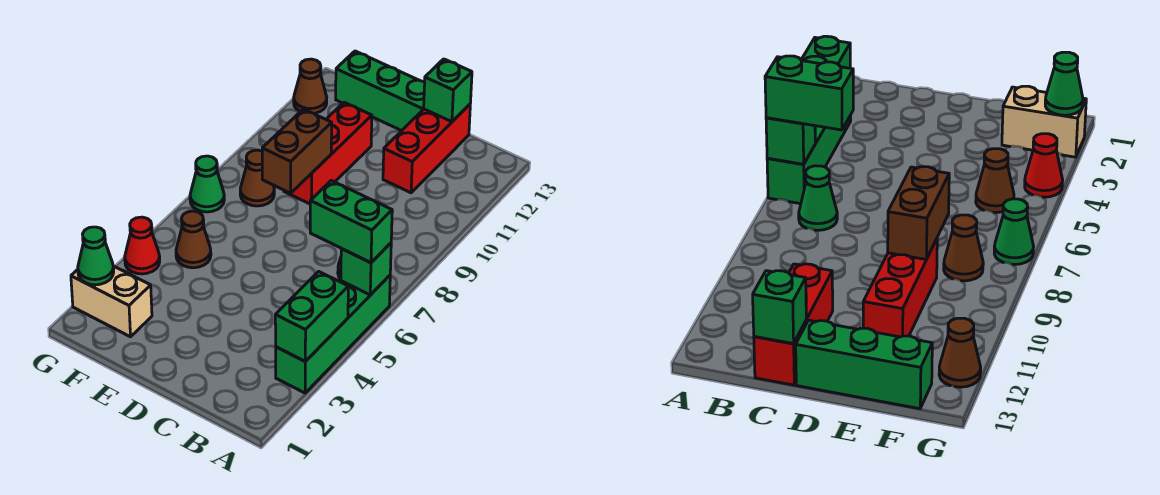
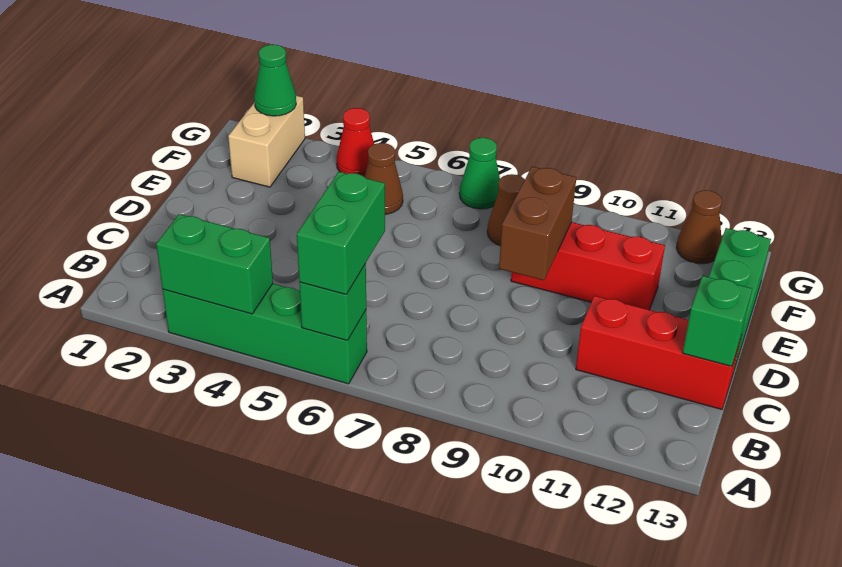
green cone B7 level 1 -> none
brown brick E8:E9 level 2 -> brown brick D9:E9 level 2

